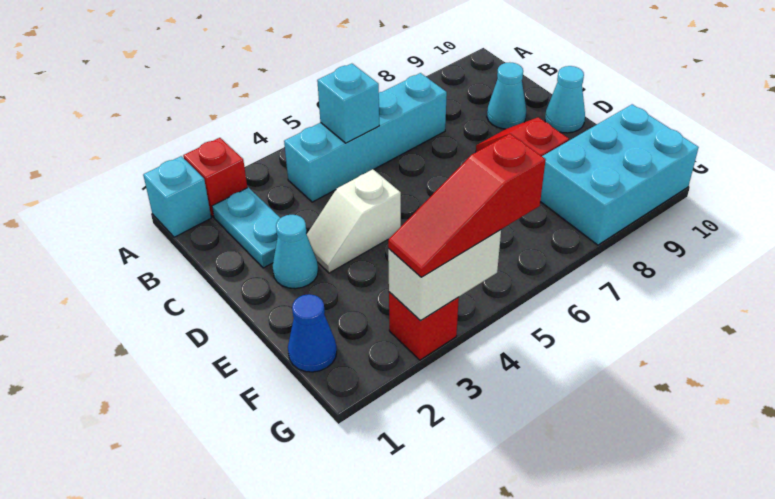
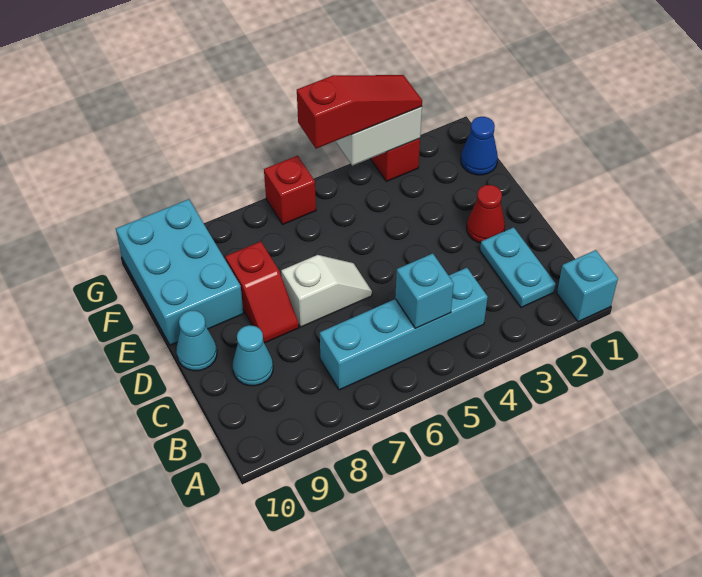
red brick A2 level 1 -> red brick G6 level 1
cyan cone D2 level 1 -> red cone D2 level 1
white slope D3:D4 level 1 top 4 -> white slope D6:D7 level 1 top 7
cyan brick F8:G10 level 1 -> cyan brick E9:G10 level 1

